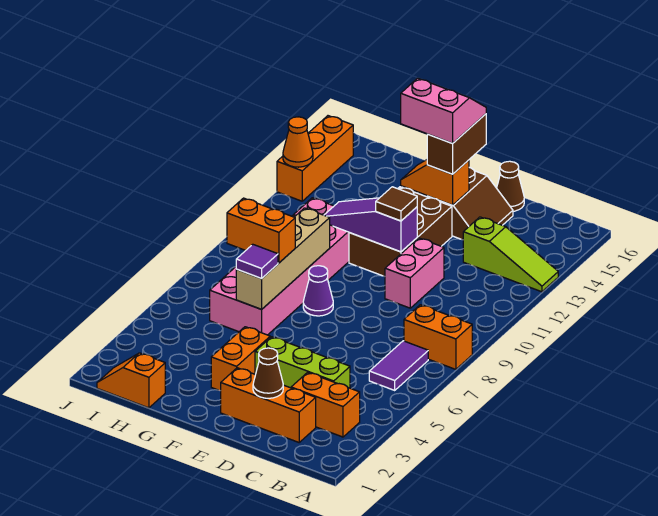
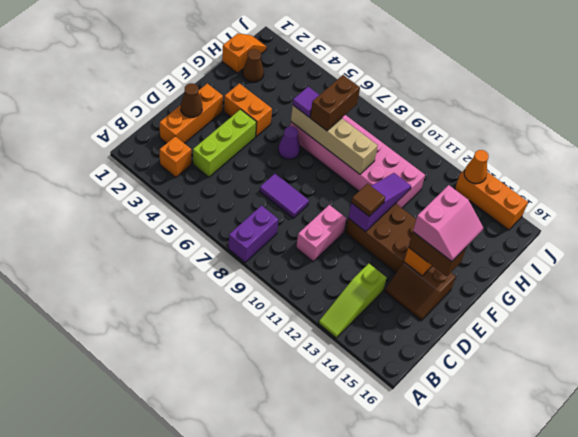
orange brick A8:B8 level 1 -> purple brick A8:B8 level 1
orange brick B3:C3 level 1 -> orange brick B3 level 1
purple tile B6:B7 level 1 -> purple tile D7:D8 level 1
pink brick D10:D11 level 1 -> pink brick C10:D10 level 1
brown cone D16 level 1 -> brown cone H2 level 1
purple cone F8 level 1 -> purple cone F6 level 1
orange brick G7:H7 level 3 -> brown brick G7:H7 level 3

